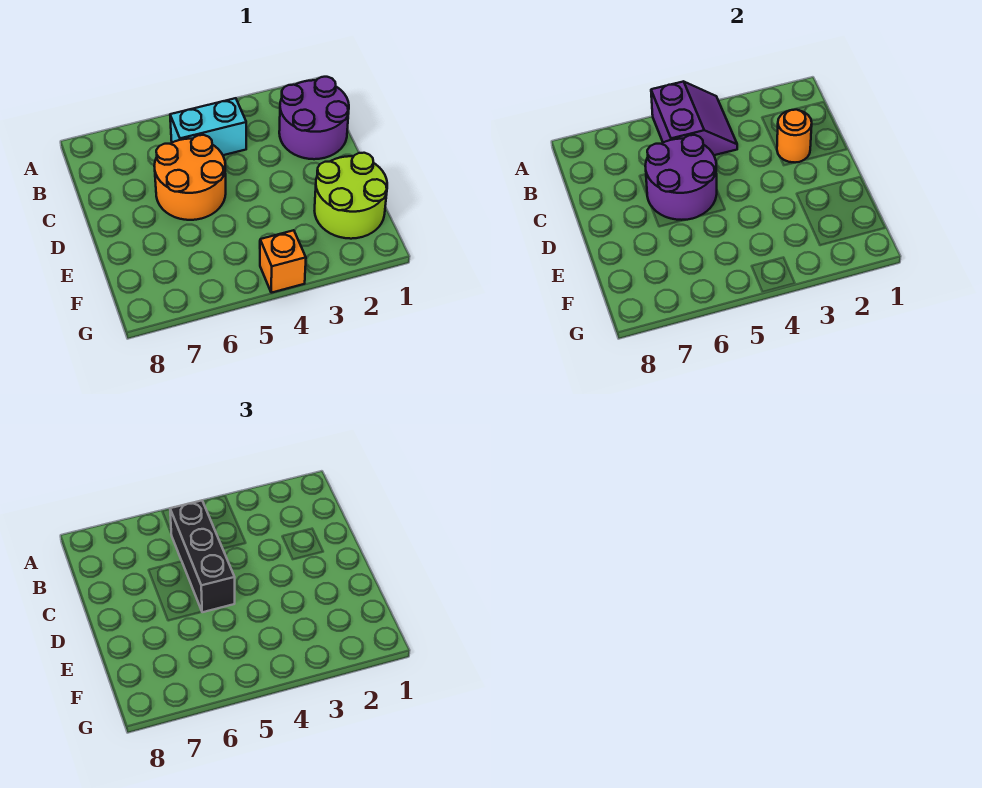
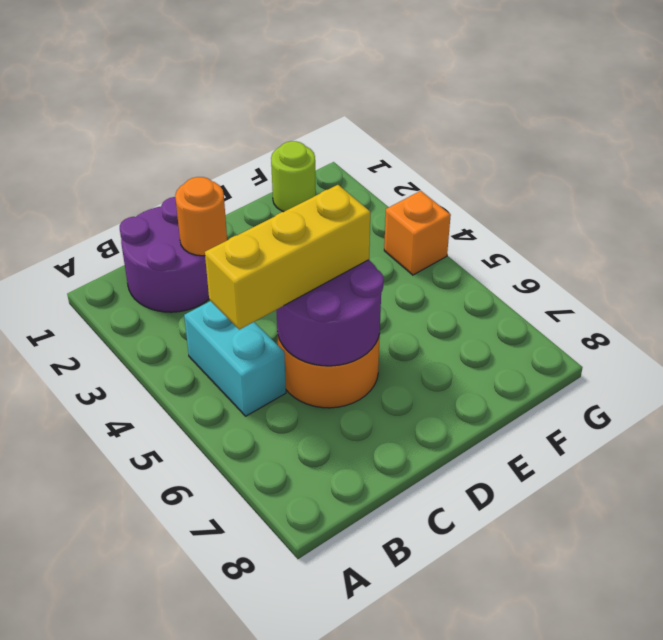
purple slope A4:B5 level 2 top 5 -> none
black brick B5:D5 level 3 -> yellow brick B5:D5 level 3
lime round brick E1:F2 level 1 -> lime round brick F1 level 1

